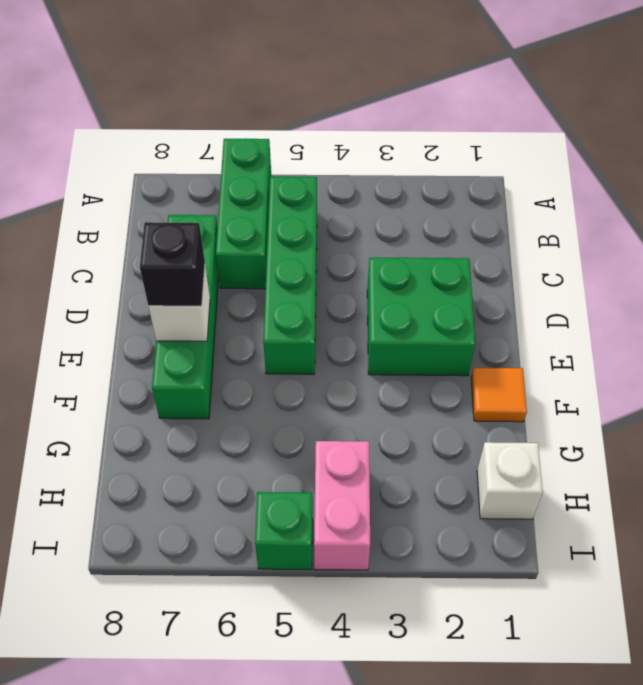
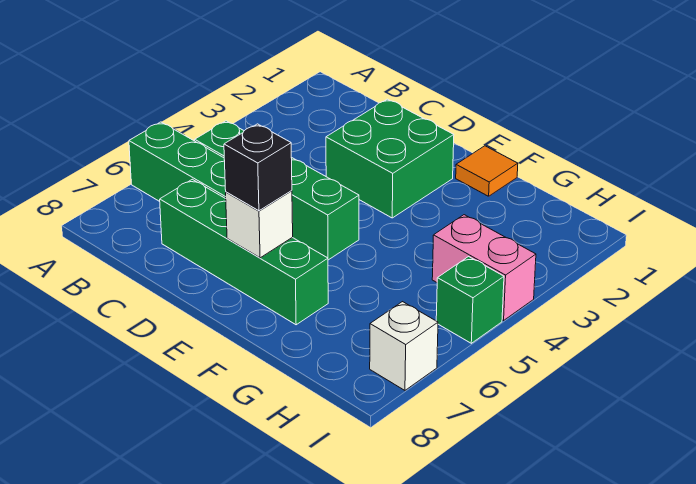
white brick H1 level 1 -> white brick I7 level 1

